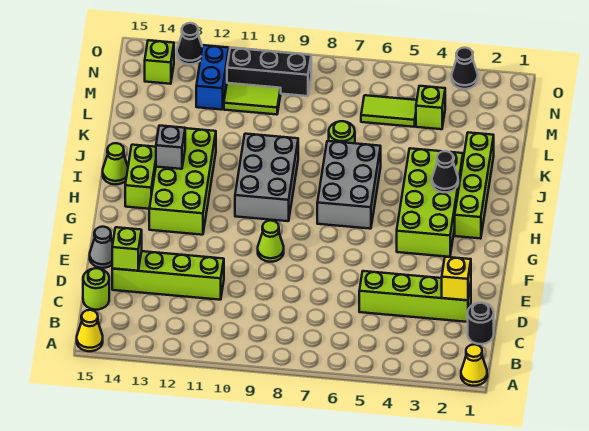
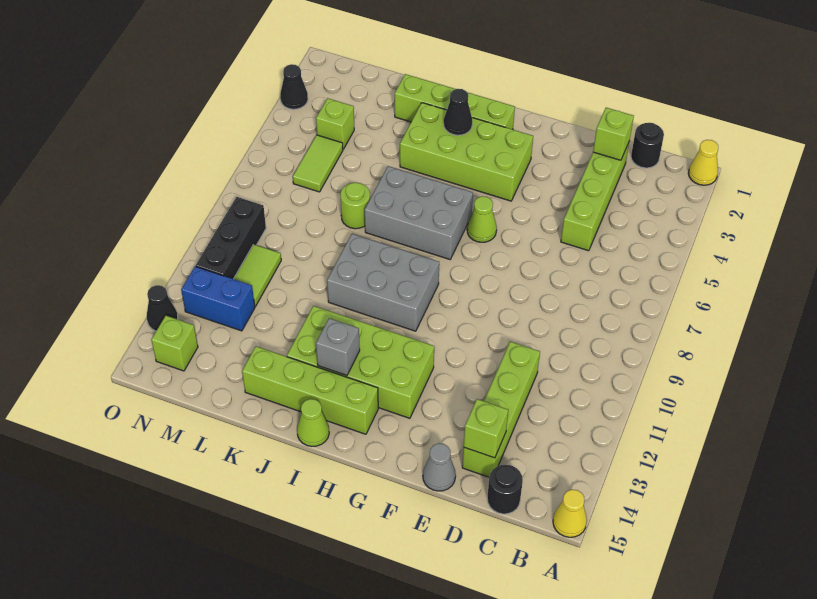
lime round brick C15 level 1 -> black round brick C15 level 1
yellow brick D2 level 2 -> lime brick D2 level 2
lime cone F9 level 1 -> lime cone G6 level 1
lime brick H14:I14 level 1 -> lime brick H14:K14 level 1

